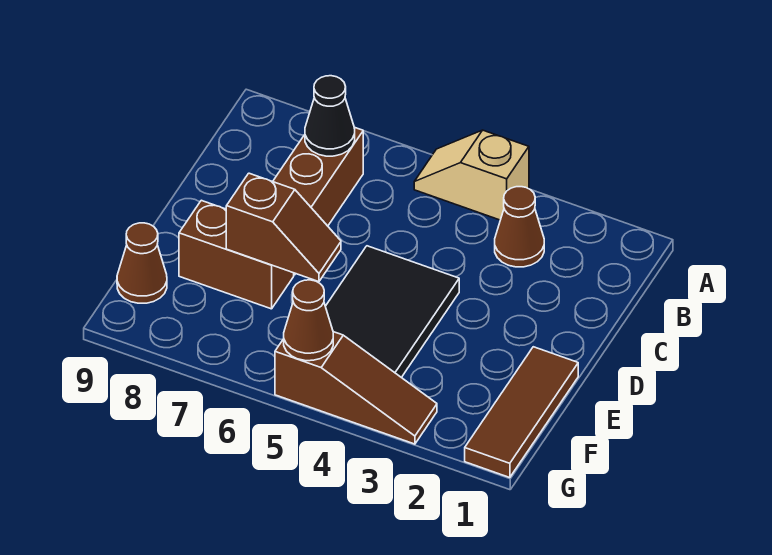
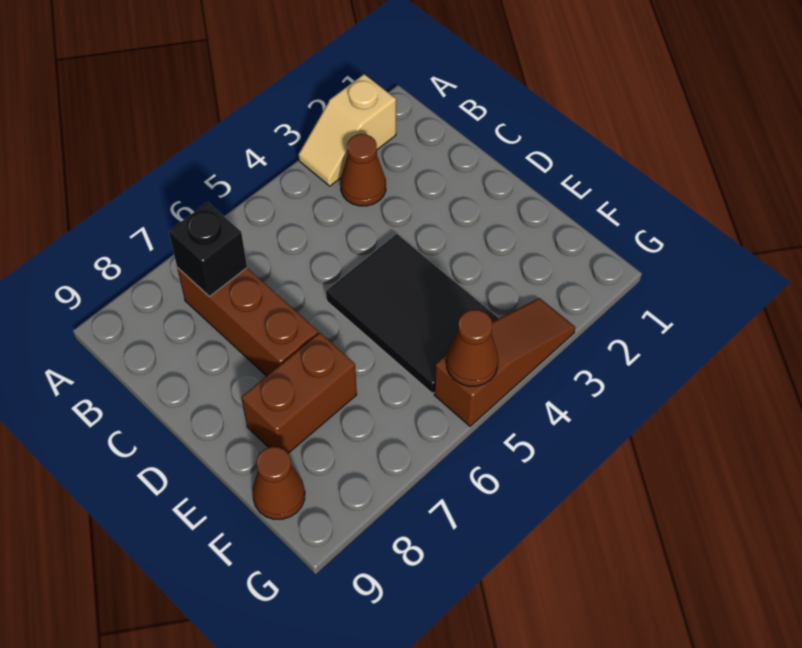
tan slope A4:A5 level 1 top 4 -> tan slope A2:A3 level 1 top 2
black cone B7 level 2 -> black brick B7 level 2
brown tile E1:G1 level 1 -> none
brown slope E6:E7 level 2 top 7 -> none

